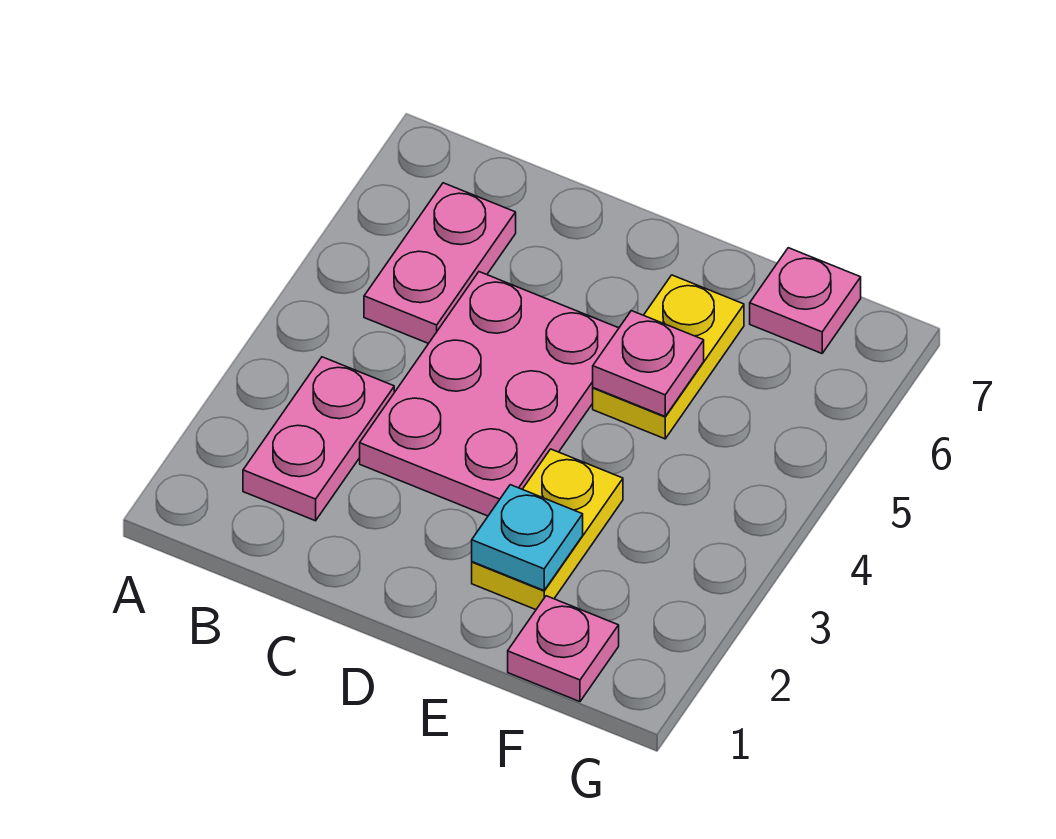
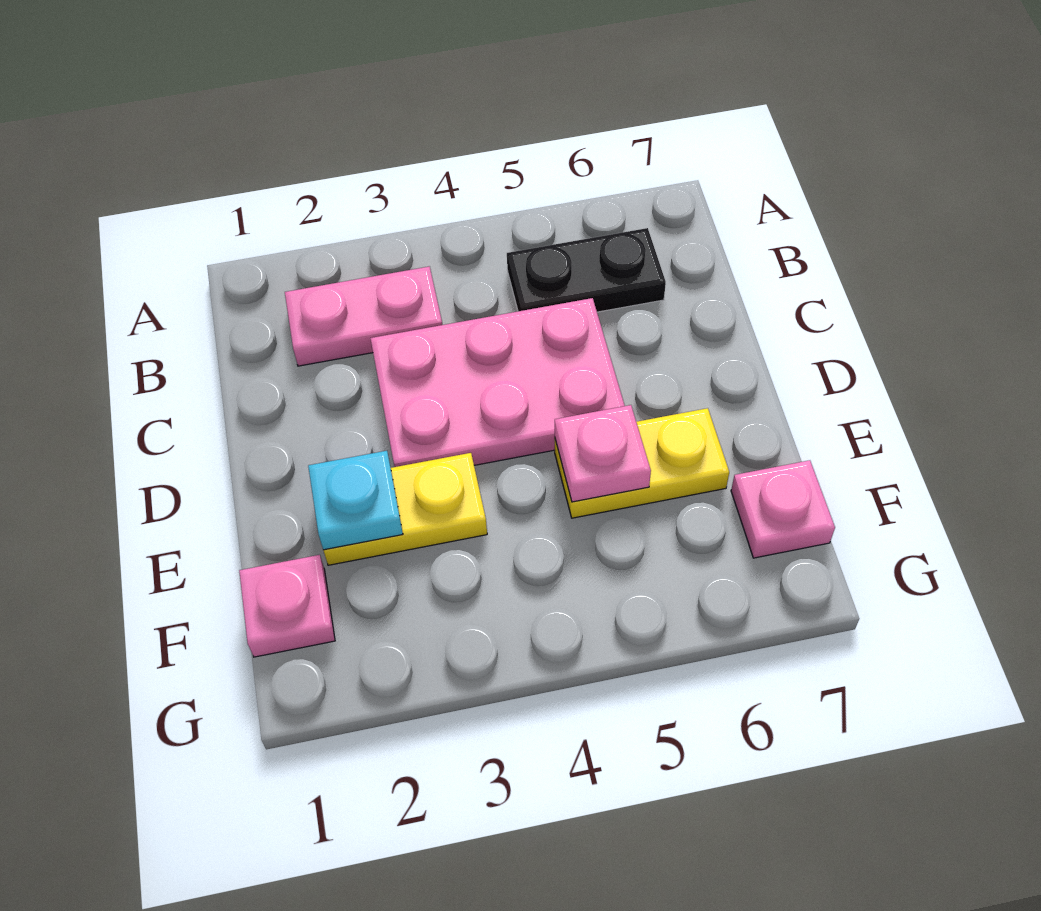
pink plate B5:B6 level 1 -> black plate B5:B6 level 1

